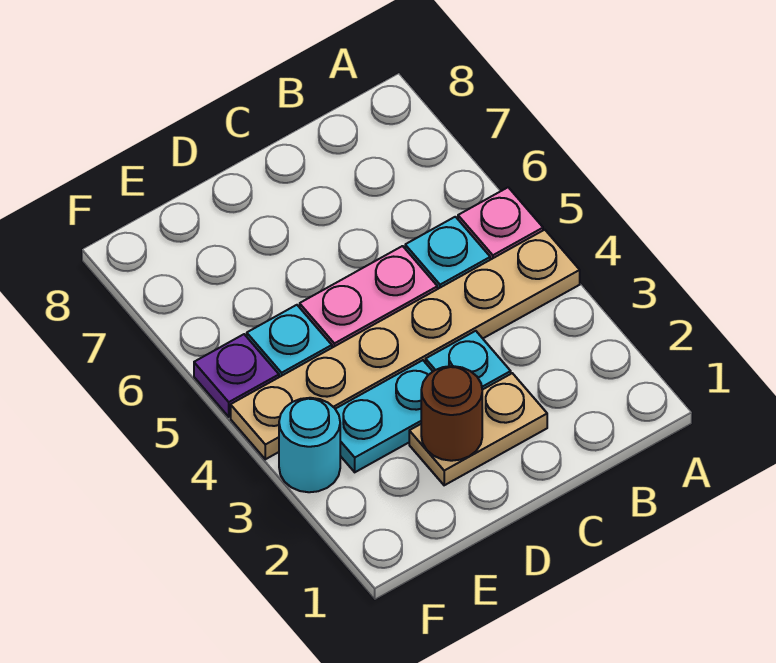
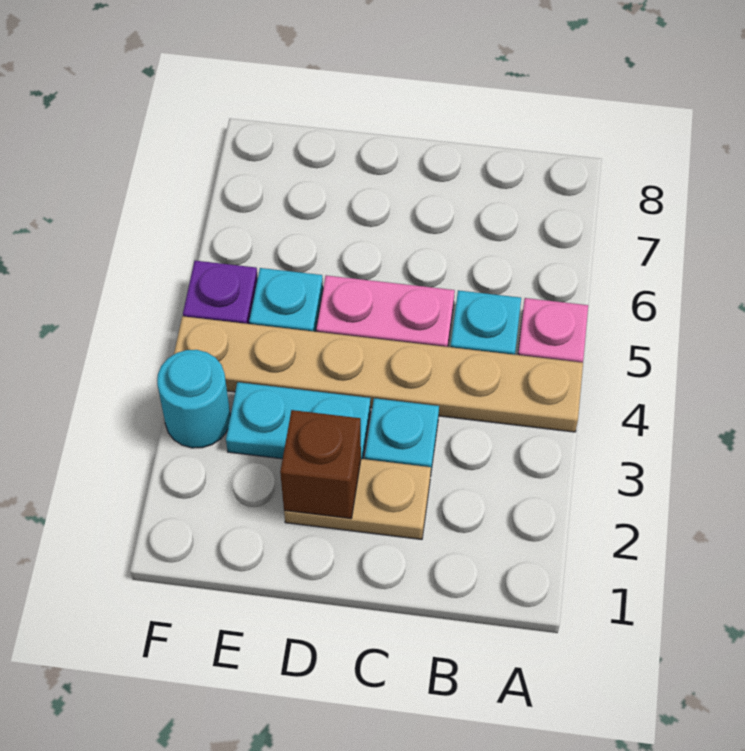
brown round brick D2 level 2 -> brown brick D2 level 2

